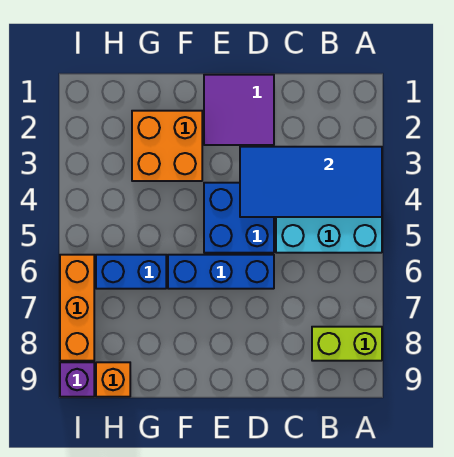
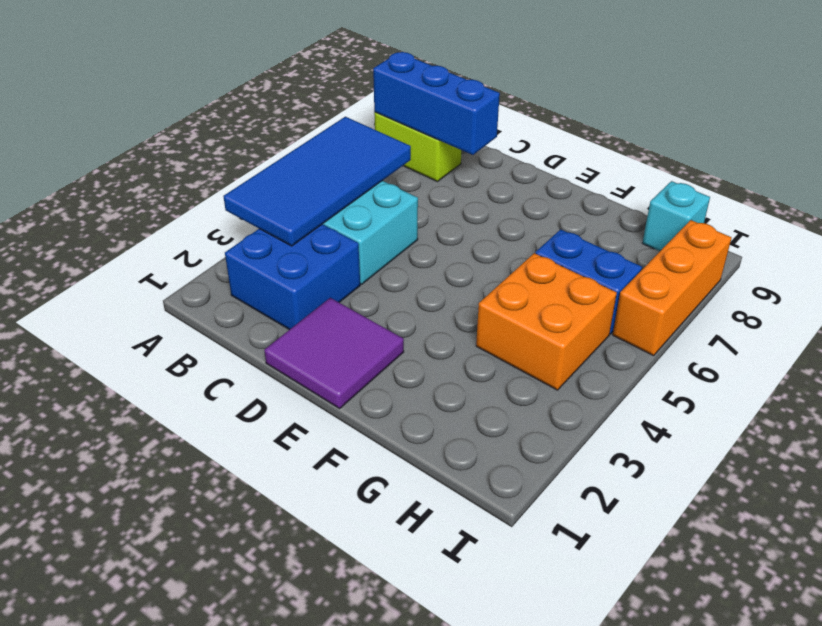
blue tile A3:D4 level 2 -> blue tile A3:B6 level 2
blue brick D4:E5 level 1 -> blue brick B2:C3 level 1
blue brick D6:F6 level 1 -> blue brick A8:C8 level 2
orange brick F2:G3 level 1 -> orange brick G4:H5 level 1
orange brick H9 level 1 -> cyan brick H9 level 1
purple brick I9 level 1 -> none

